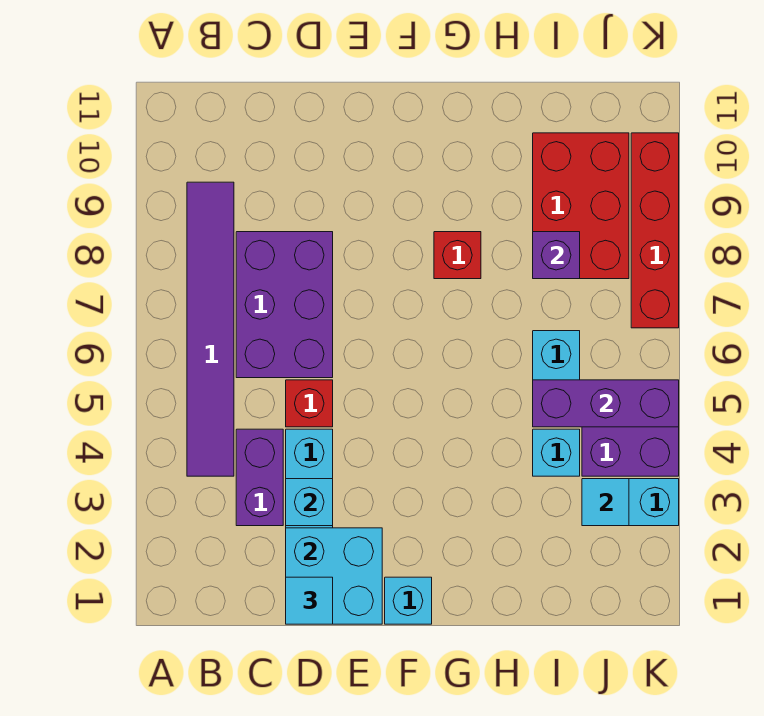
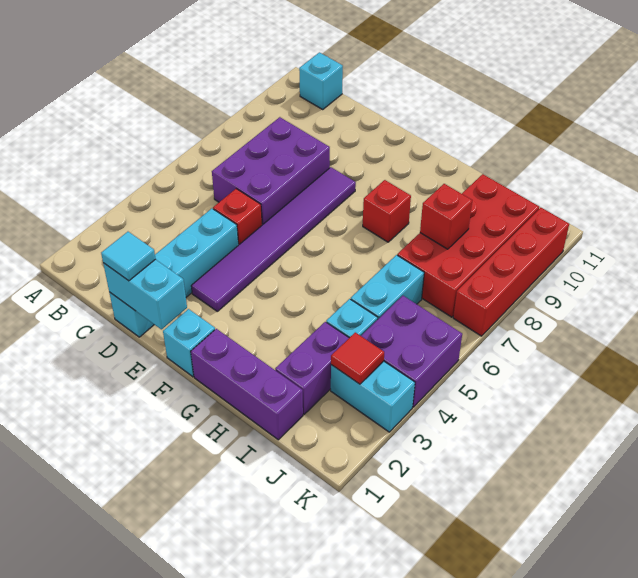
purple tile B4:B9 level 1 -> purple tile E3:E8 level 1
purple brick C3:C4 level 1 -> purple brick I2:I3 level 1
cyan brick D1:E2 level 2 -> cyan brick D1:E1 level 2
cyan brick D3 level 2 -> cyan brick B11 level 1
purple brick I5:K5 level 2 -> purple brick G1:I1 level 1
red brick I8:J10 level 1 -> red brick I7:J10 level 1
purple brick I8 level 2 -> red brick I8 level 2
cyan tile J3 level 2 -> red tile J3 level 2

